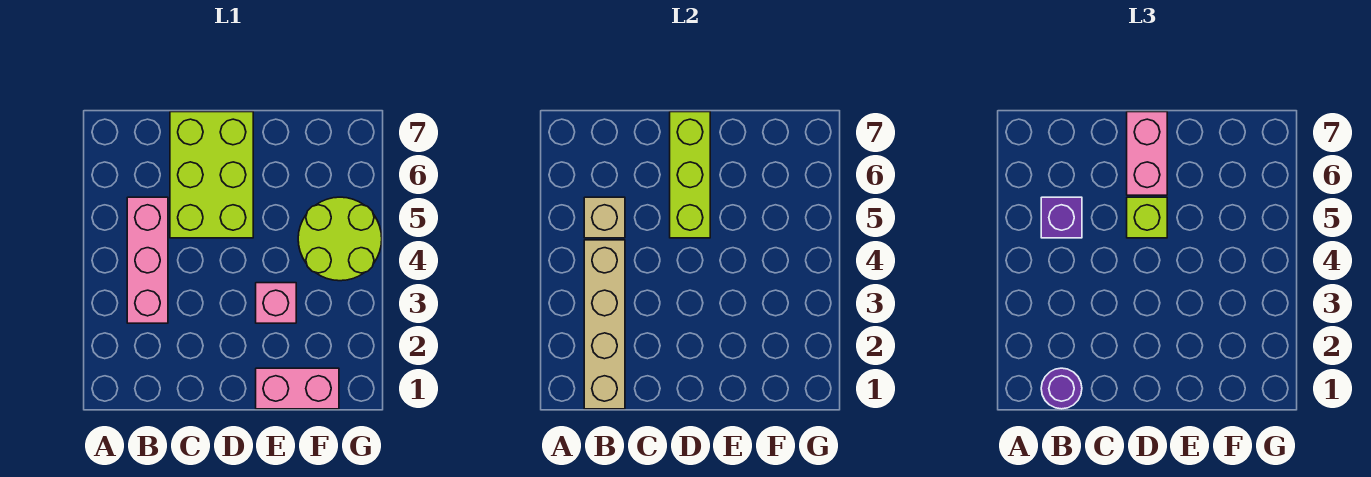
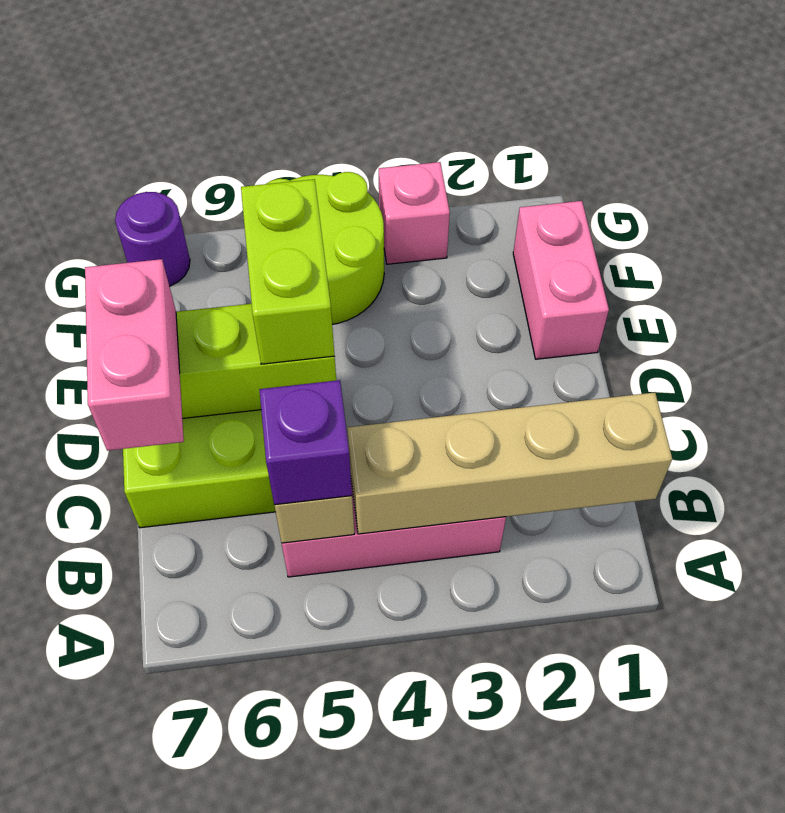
purple round brick B1 level 3 -> purple round brick G7 level 1
lime brick D5 level 3 -> lime brick D5:E5 level 3
pink brick D6:D7 level 3 -> pink brick C7:D7 level 3
pink brick E3 level 1 -> pink brick G3 level 1

